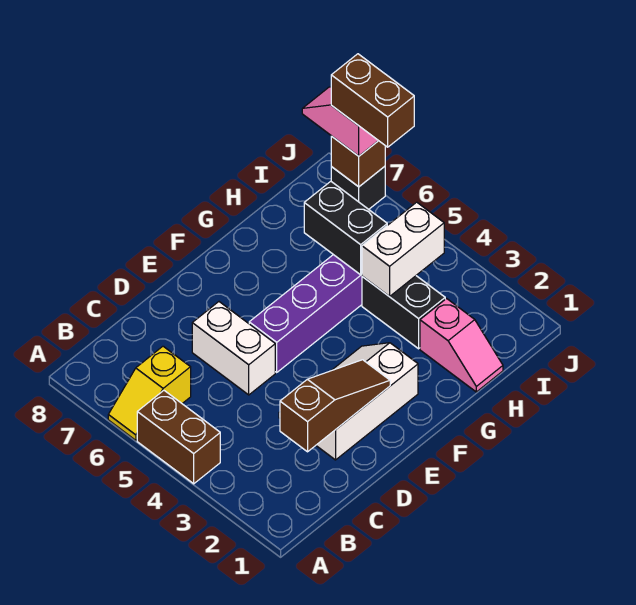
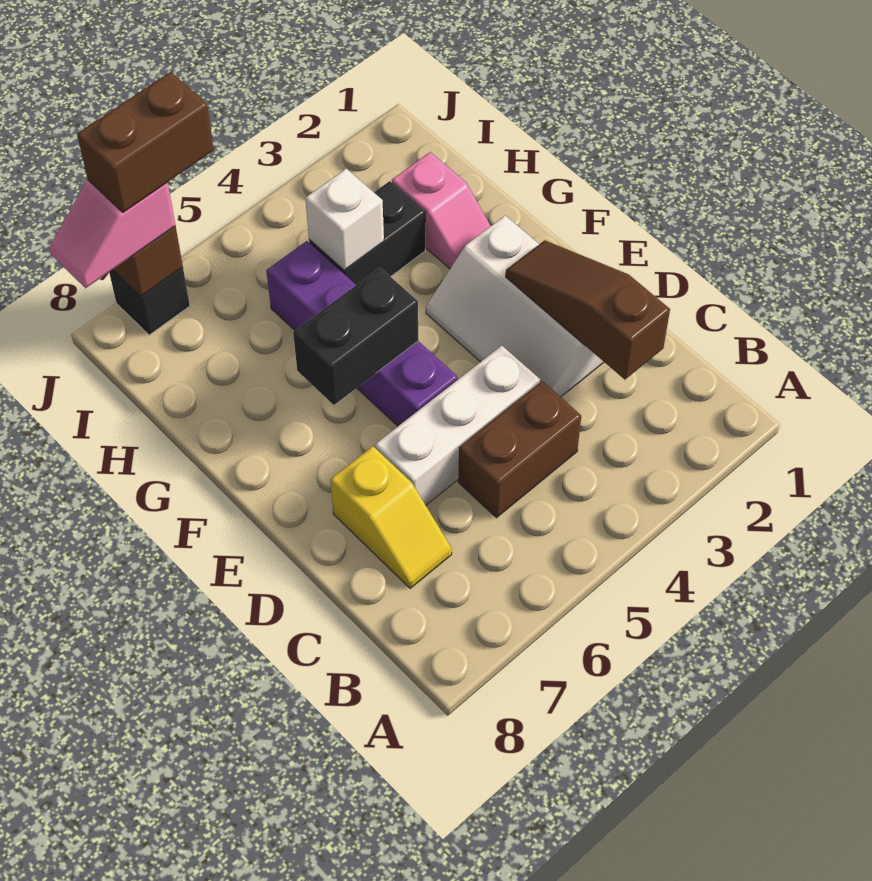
brown brick A4:A5 level 1 -> brown brick C4:C5 level 1
yellow slope A6:B6 level 1 top B -> yellow slope C7:D7 level 1 top D
white brick D5:D6 level 1 -> white brick D4:D6 level 1
pink slope H1:H2 level 1 top 2 -> pink slope G2:H2 level 1 top H
white brick H4:I4 level 2 -> white brick H4 level 2
black brick H5:H6 level 2 -> black brick F5:F6 level 2

